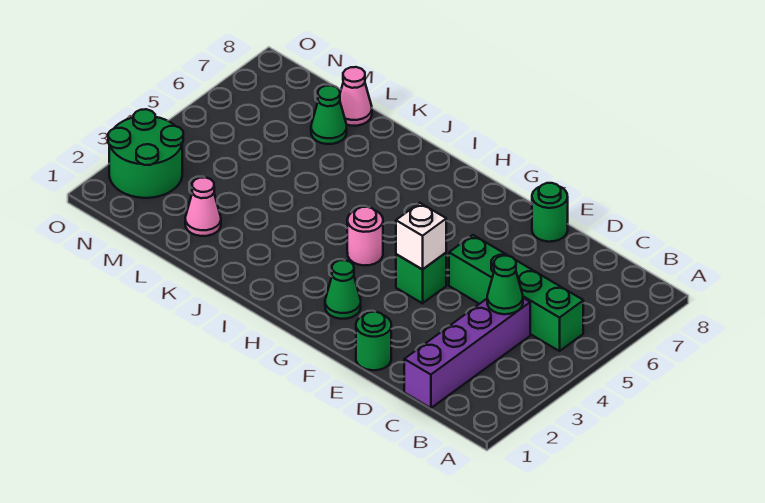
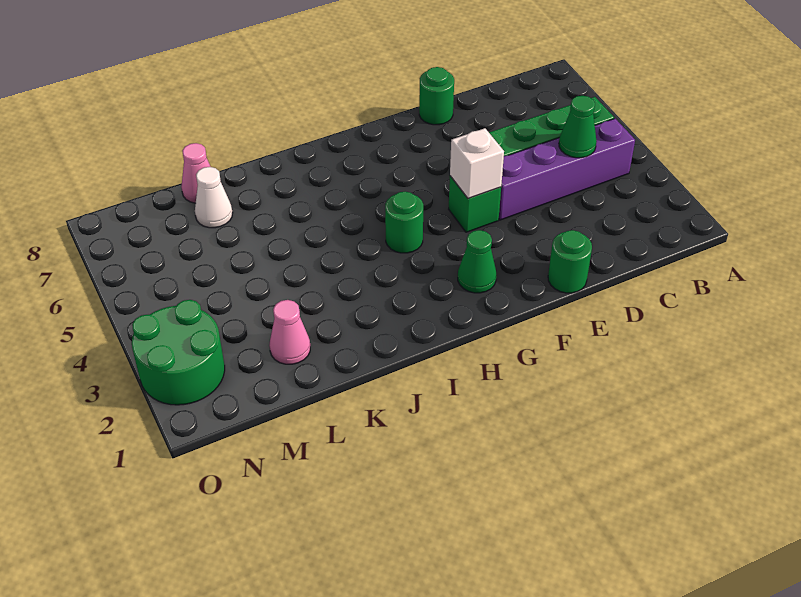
purple brick C1:C4 level 1 -> purple brick B4:E4 level 1
pink round brick H4 level 1 -> green round brick H4 level 1
green cone L7 level 1 -> white cone L7 level 1

